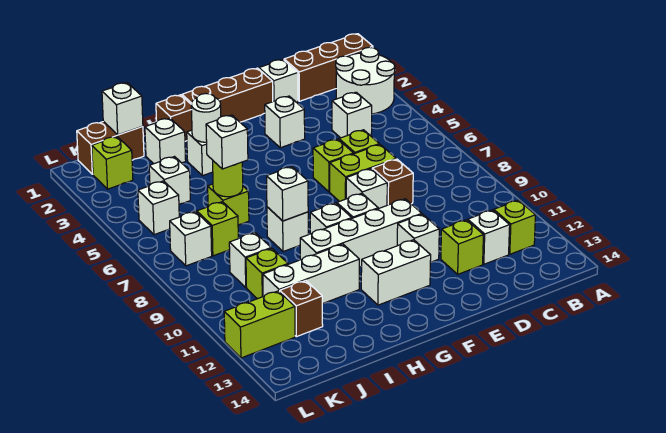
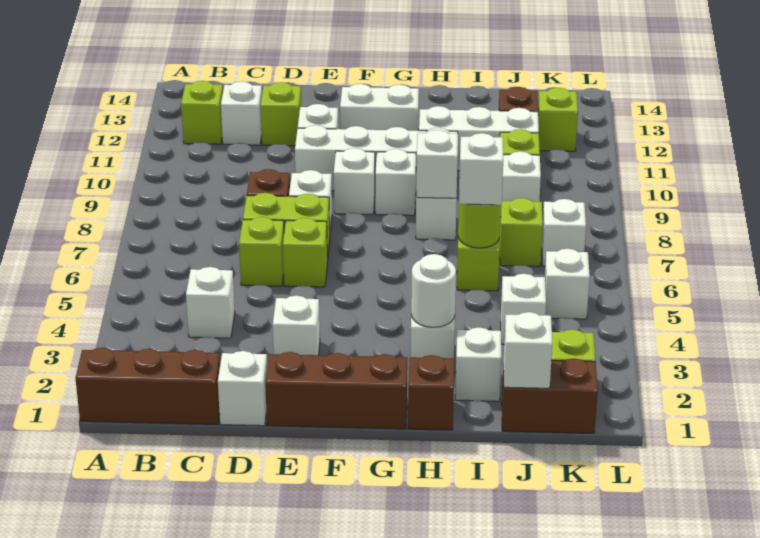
white round brick A2:B3 level 1 -> none
lime brick K12:L12 level 1 -> lime brick K12 level 1

